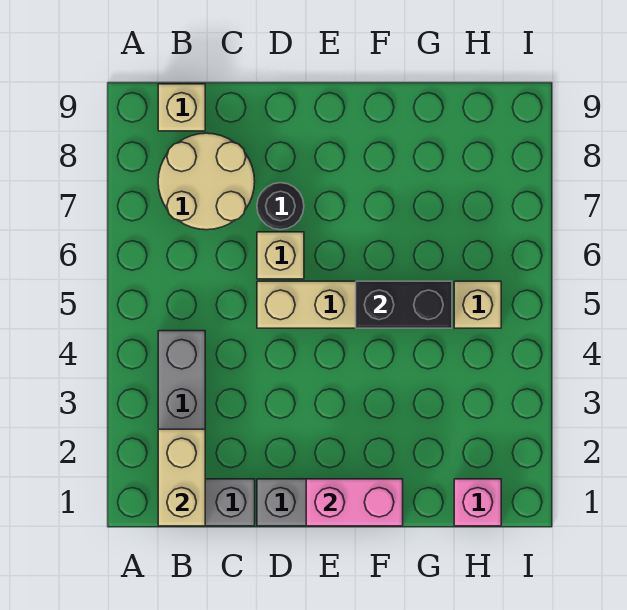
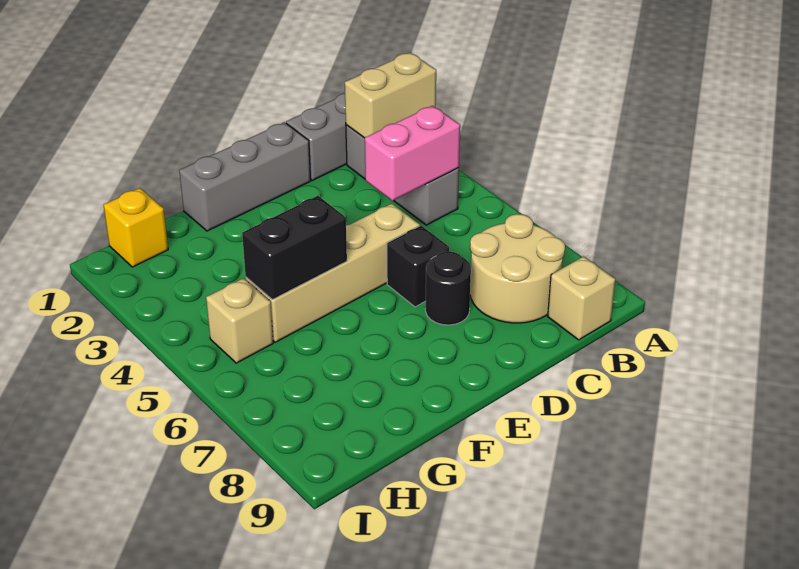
tan brick B1:B2 level 2 -> tan brick A2:B2 level 2
tan brick D6 level 1 -> black brick D6 level 1
pink brick E1:F1 level 2 -> pink brick B4:C4 level 2
pink brick H1 level 1 -> yellow brick H1 level 1

